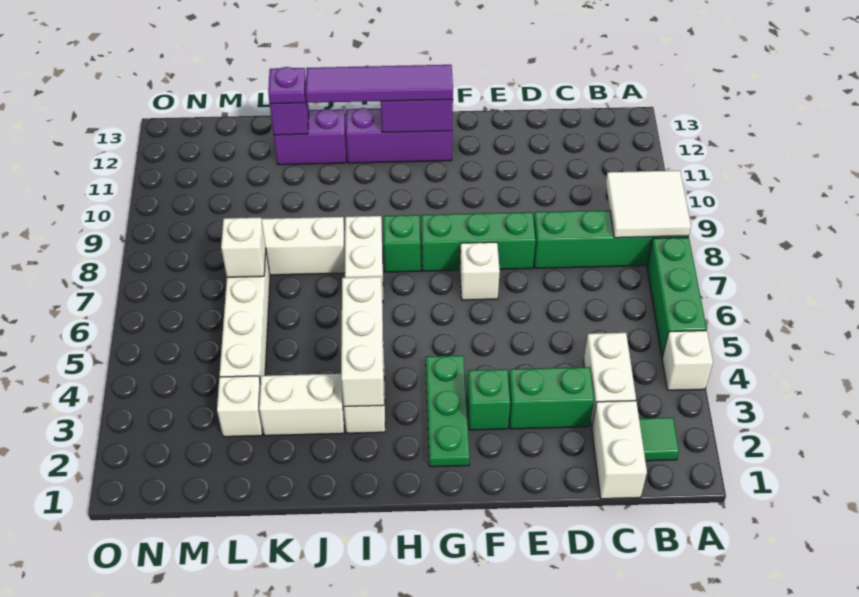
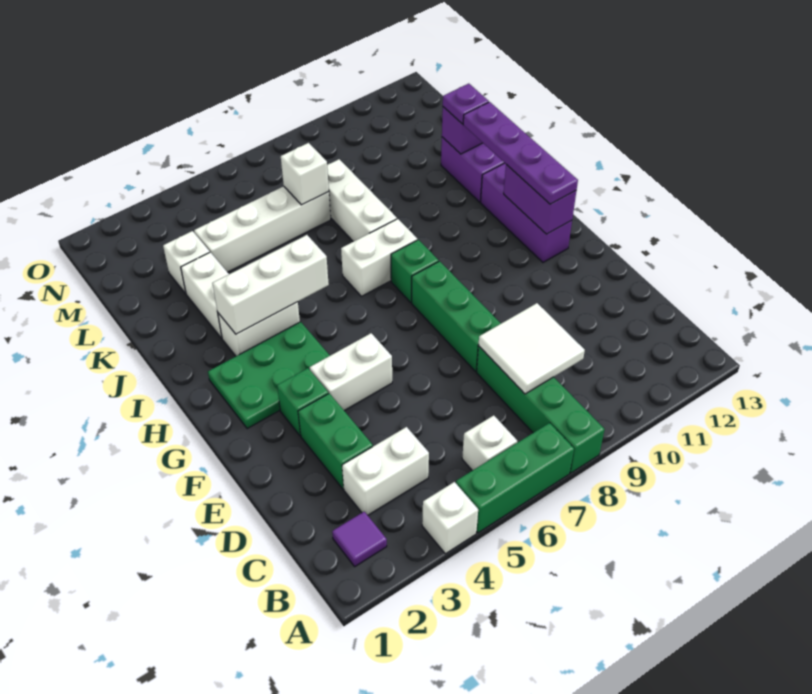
white tile A8:B9 level 2 -> white tile C8:D9 level 2
green tile B2 level 1 -> purple tile B2 level 1
white brick C1:C2 level 1 -> white brick F4:F5 level 1
white brick F7 level 1 -> white brick B6 level 1
green plate G2:G4 level 1 -> green plate G2:H4 level 1
purple tile G12:J12 level 3 -> purple plate G12:J12 level 3

